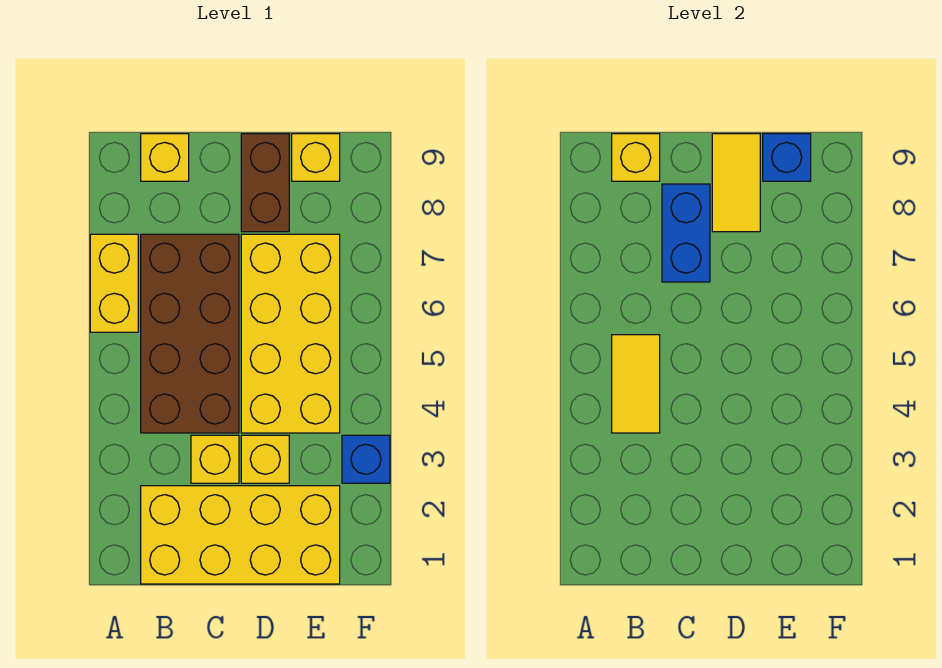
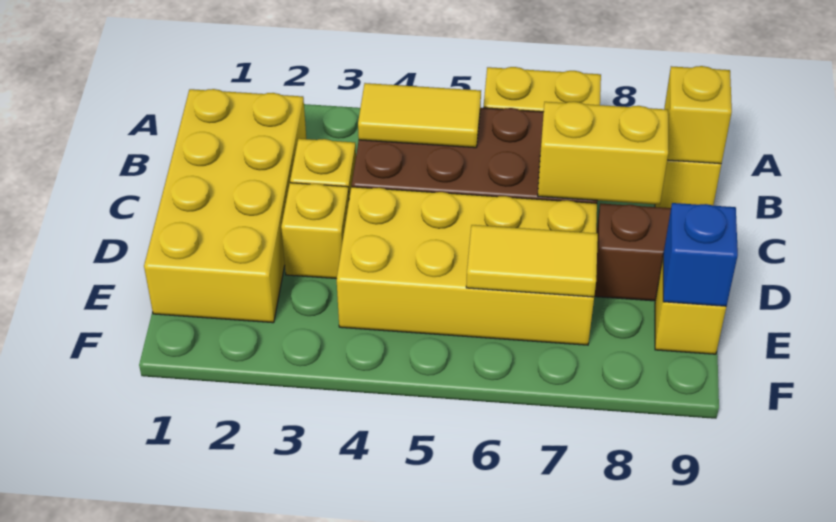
blue brick C7:C8 level 2 -> yellow brick C7:C8 level 2
yellow tile D8:D9 level 2 -> yellow tile E6:E7 level 2
blue brick F3 level 1 -> none

